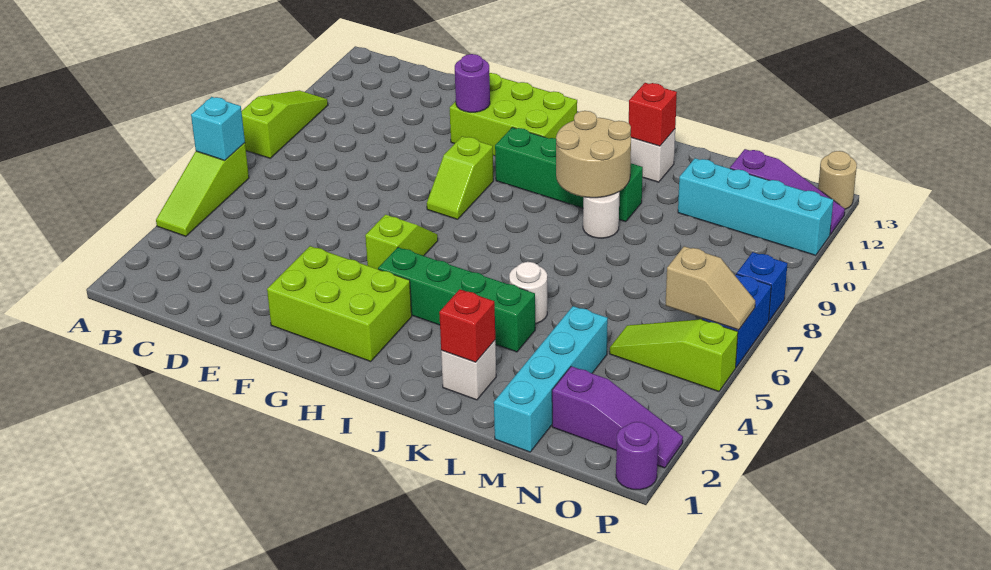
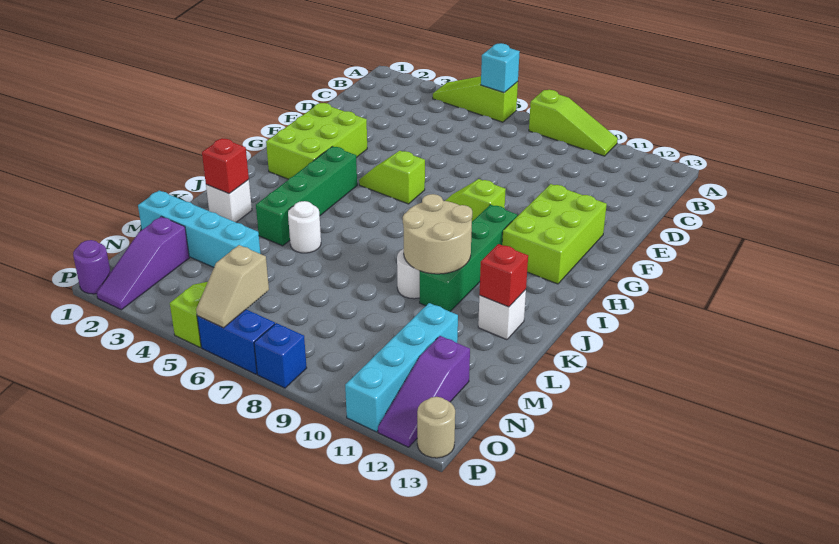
purple round brick F11 level 2 -> none
lime slope G5:G6 level 1 top 5 -> lime slope G5:G6 level 1 top 6

